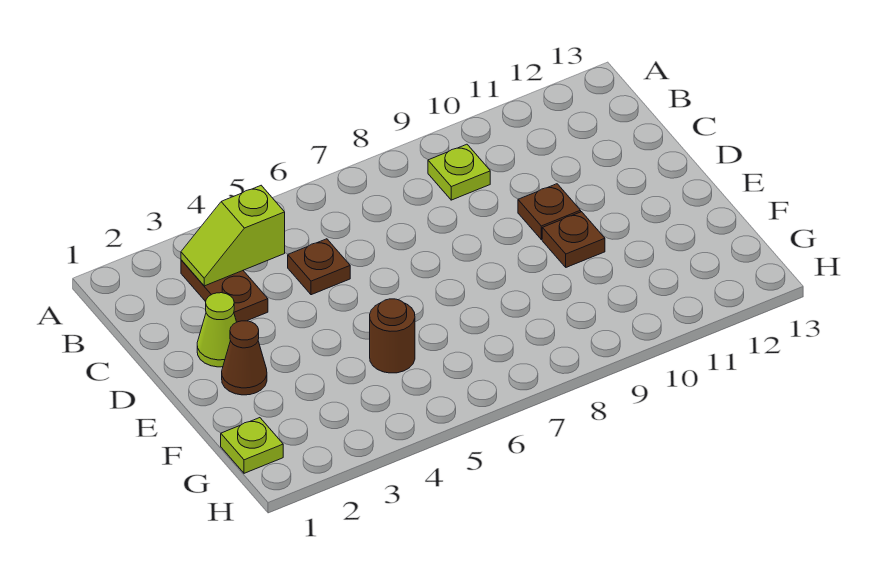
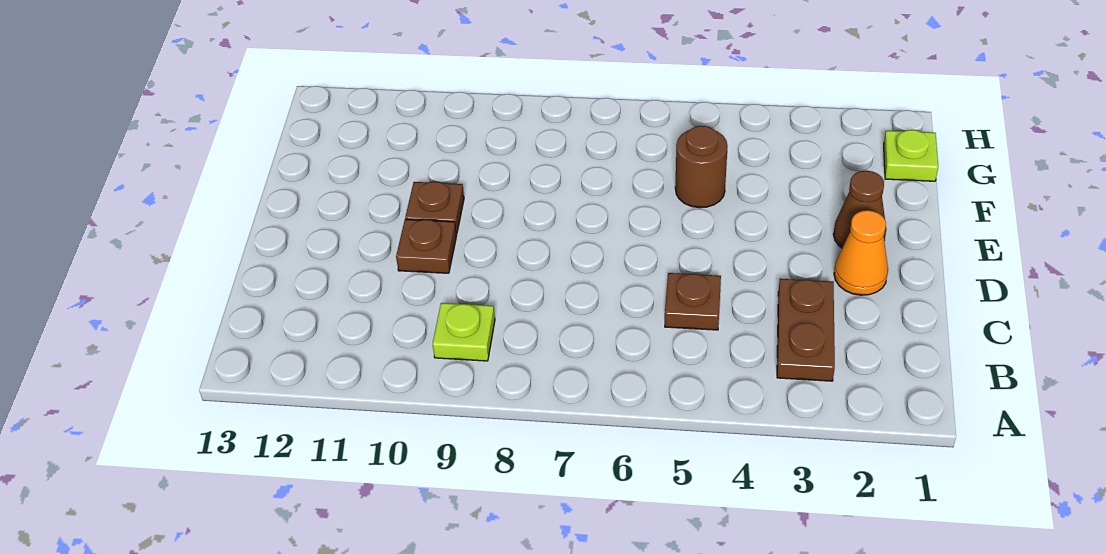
lime slope B3:B4 level 2 top 4 -> none
lime cone D2 level 1 -> orange cone D2 level 1

